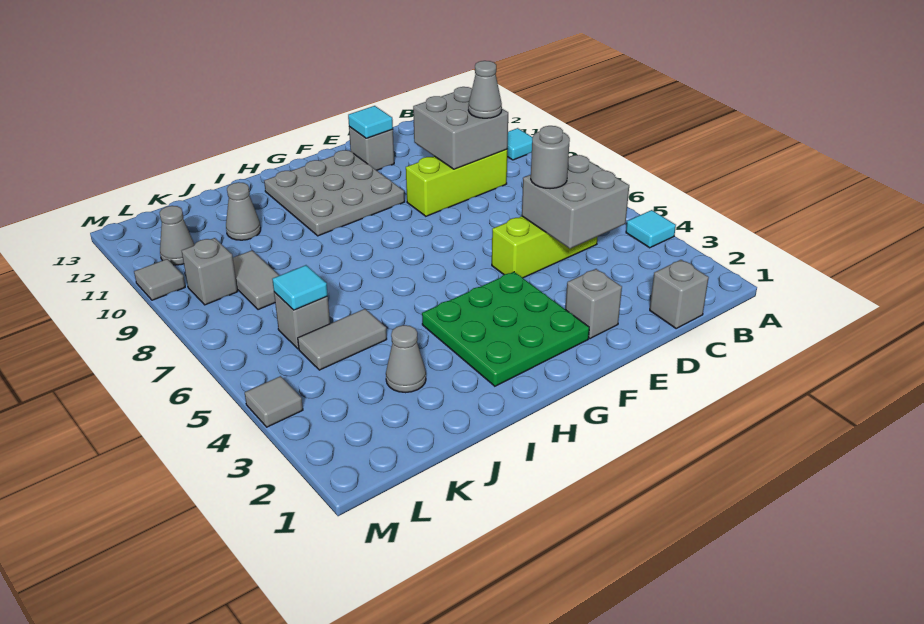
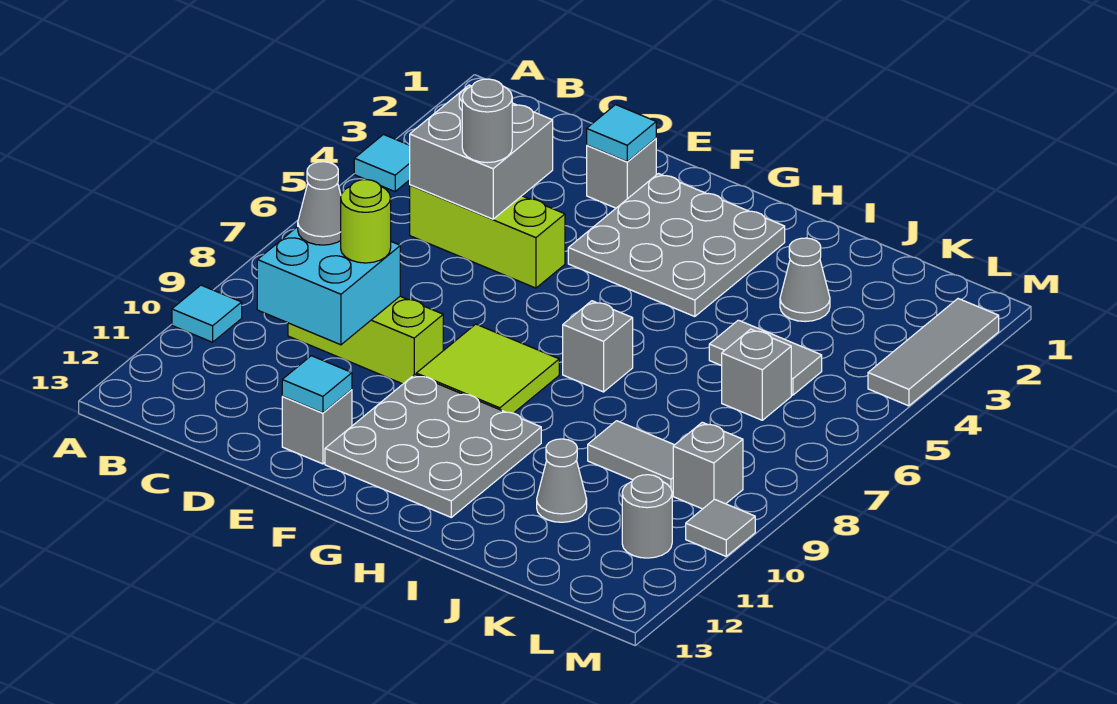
grey brick C1 level 1 -> grey brick H7 level 1
grey brick C9:D10 level 2 -> cyan brick C9:D10 level 2
none -> lime round brick D9 level 3
green plate F2:H4 level 1 -> grey plate F2:H4 level 1
none -> lime tile F8:G9 level 1
cyan tile K6 level 2 -> cyan tile E2 level 2
grey tile K8:K9 level 1 -> grey tile J9:K9 level 1
grey cone L11 level 1 -> grey round brick L11 level 1
grey tile M4 level 1 -> grey tile M2:M4 level 1

